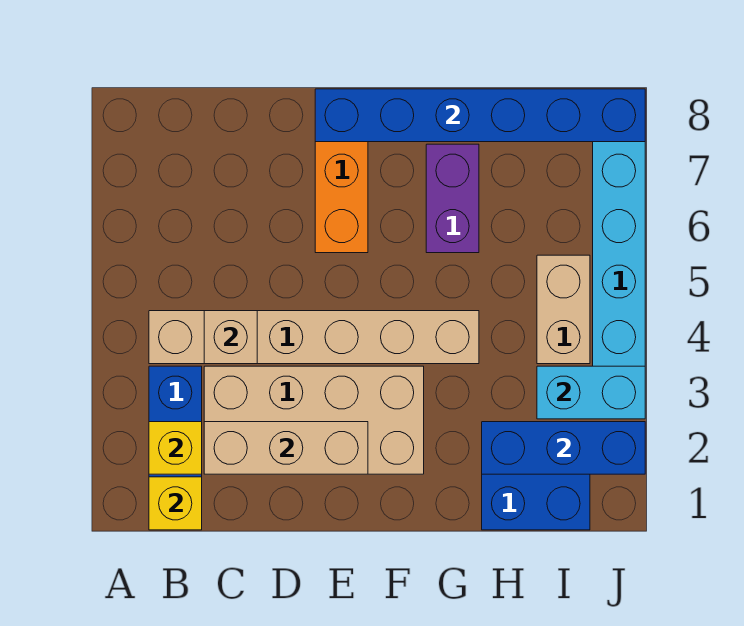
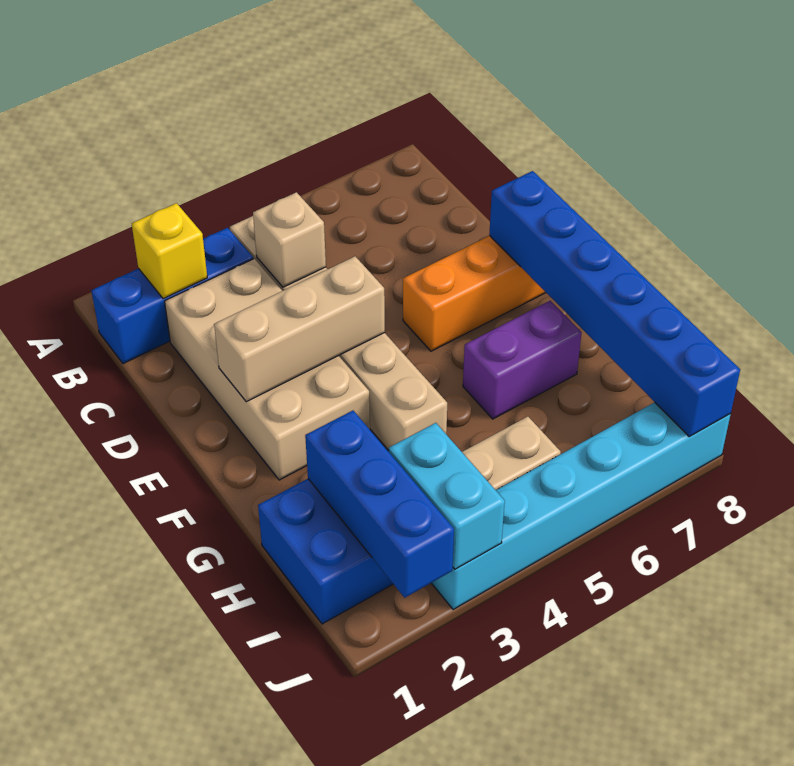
yellow brick B1 level 2 -> none
tan brick C2:E2 level 2 -> tan brick E2:E4 level 2

